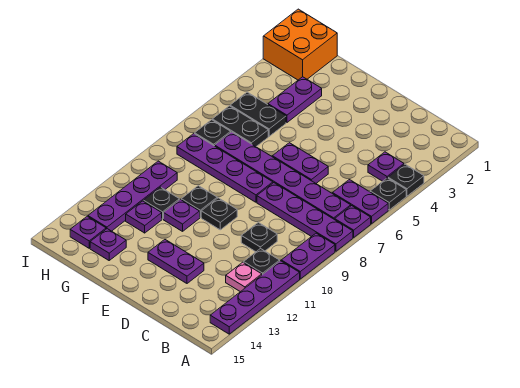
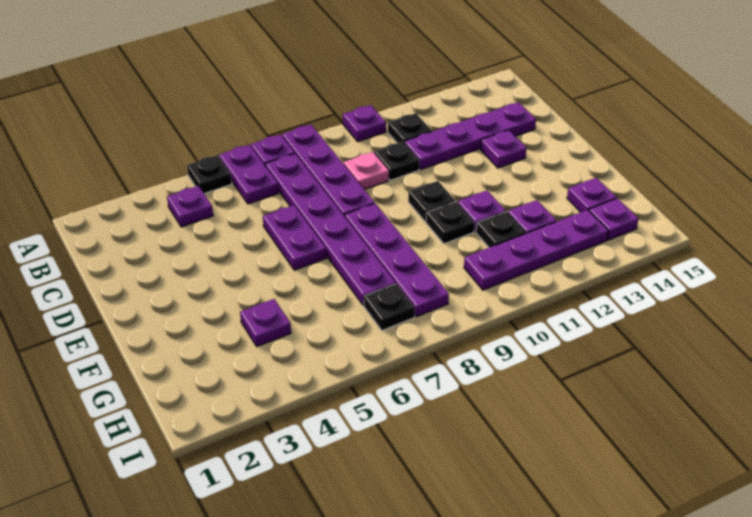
black plate A4 level 1 -> none
purple plate A9:A10 level 1 -> purple plate A10 level 1
purple plate A11:A14 level 1 -> purple plate C11:C14 level 1
pink plate B12 level 1 -> pink plate C9 level 1
purple plate D13:E13 level 1 -> purple plate D13 level 1
purple plate G3:G4 level 1 -> purple plate G4 level 1
black plate G5:H5 level 1 -> none
black plate G6:H6 level 1 -> none
orange brick H1:I2 level 1 -> none

